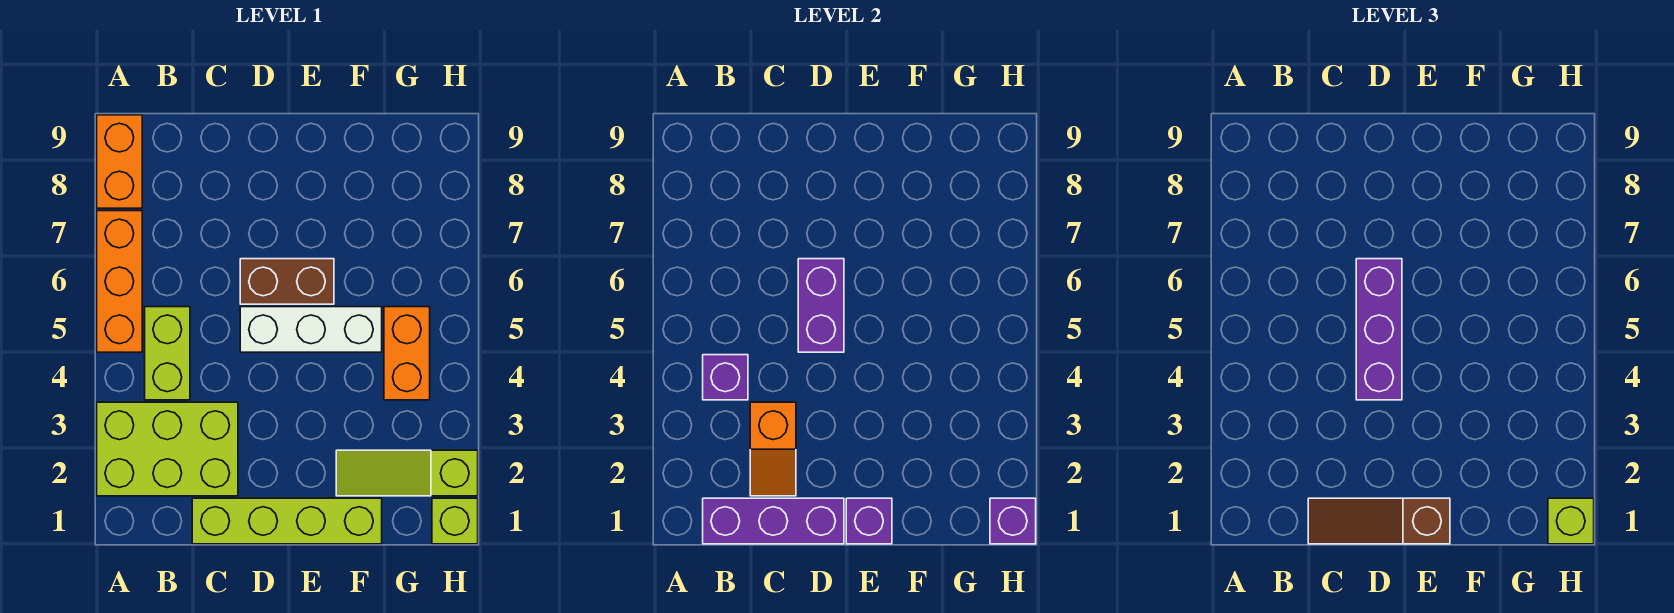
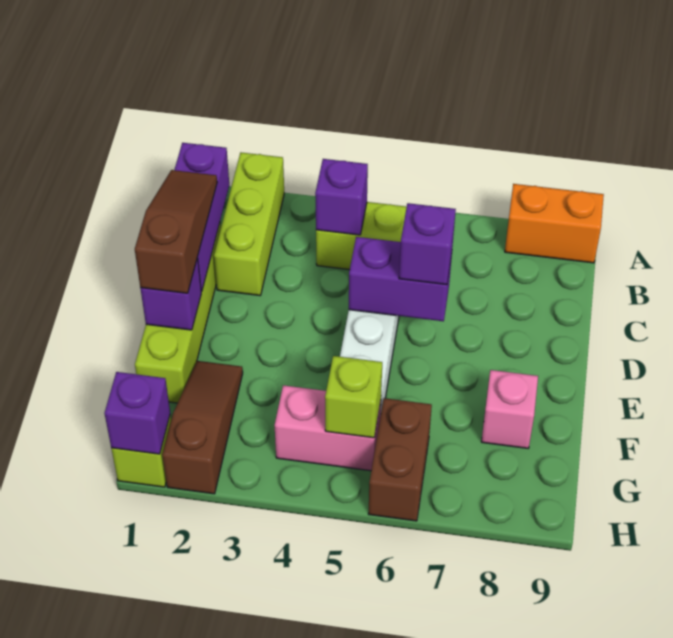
lime brick A2:C3 level 1 -> lime brick A2:C2 level 1
orange brick A5:A7 level 1 -> none
orange slope C2:C3 level 2 top 3 -> none
purple brick D4:D6 level 3 -> purple brick D6 level 3
brown brick D6:E6 level 1 -> brown brick G6:H6 level 1
lime slope F2:H2 level 1 top H -> brown slope F2:H2 level 1 top H
none -> pink brick F8 level 1
orange brick G4:G5 level 1 -> pink brick G4:G5 level 1
lime brick H1 level 3 -> lime brick G5 level 2

